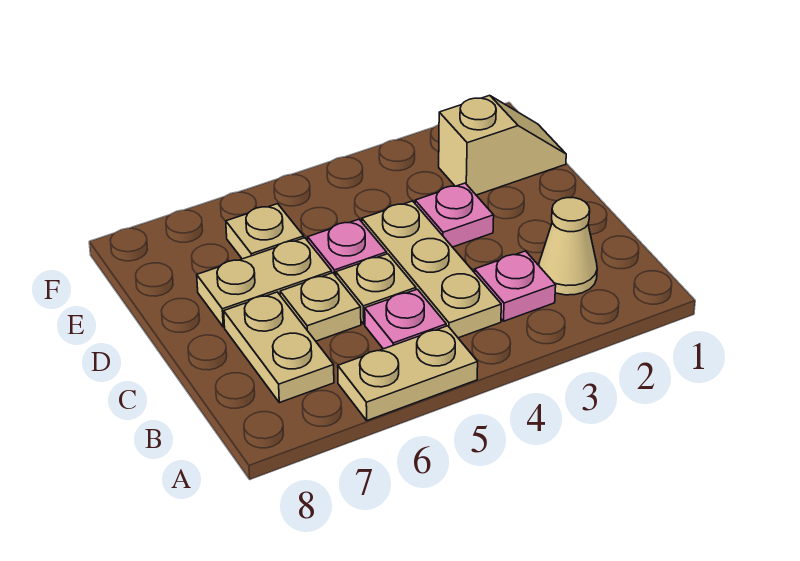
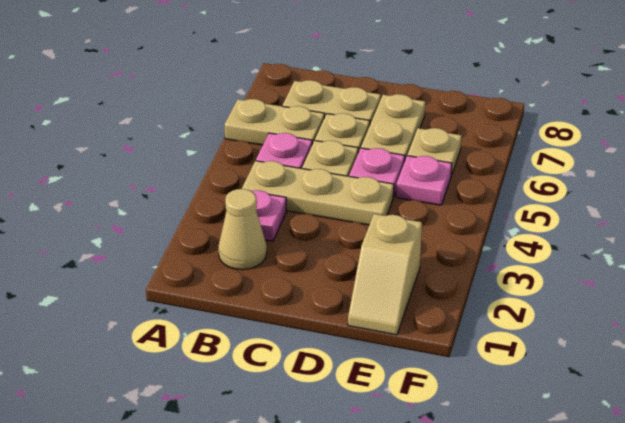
tan plate A5:A6 level 1 -> tan plate A6:B6 level 1
pink plate D3 level 1 -> pink plate E5 level 1

